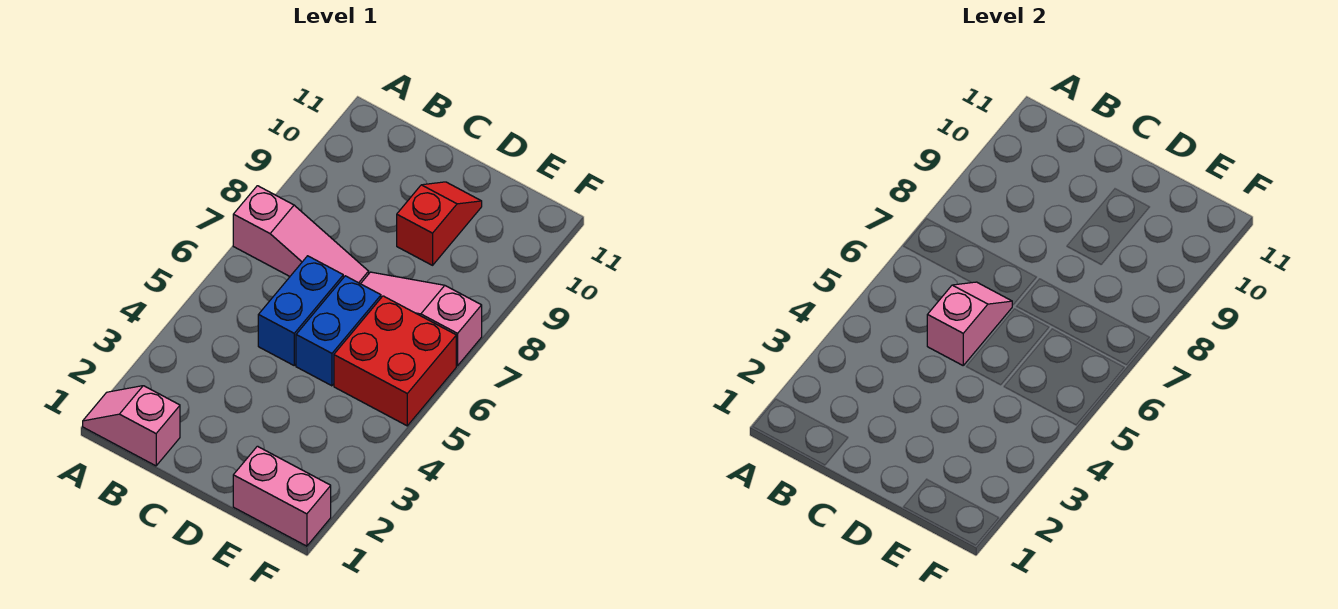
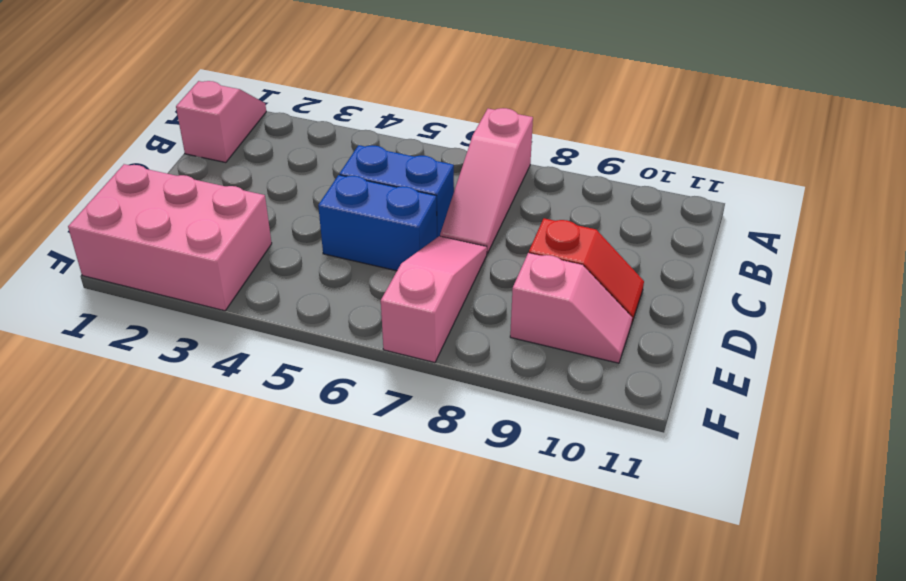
pink slope C5:C6 level 2 top 5 -> pink slope E9:E10 level 1 top 9
pink brick E1:F1 level 1 -> pink brick E1:F3 level 1
red brick E5:F6 level 1 -> none

